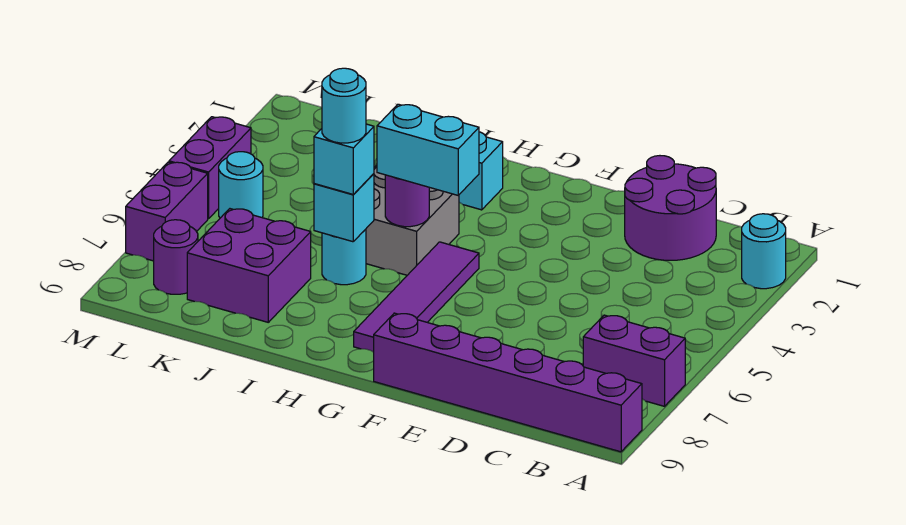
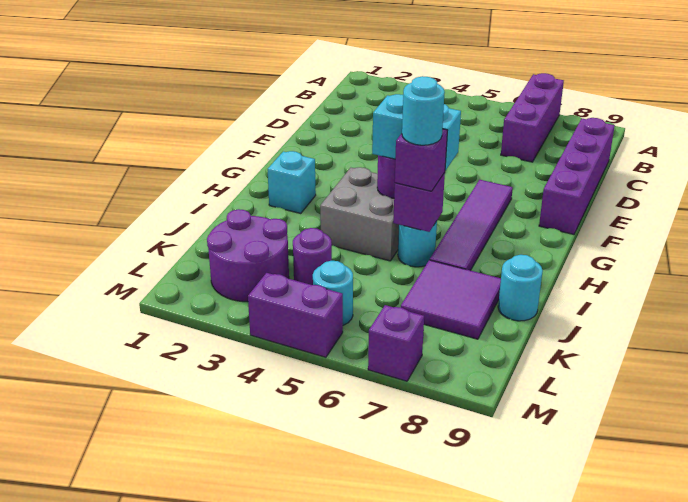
cyan round brick A2 level 1 -> cyan round brick J9 level 1
purple brick A7:B7 level 1 -> purple brick A7:C7 level 1
purple brick A9:F9 level 1 -> purple brick C9:F9 level 1
purple round brick C1:D2 level 1 -> purple round brick K2:L3 level 1
purple tile G5:G8 level 1 -> purple tile F7:I7 level 1
cyan brick G5:H5 level 3 -> cyan brick H5:H6 level 3
cyan brick I6 level 2 -> purple brick I6 level 2
cyan brick I6 level 3 -> purple brick I6 level 3
purple brick J7:K8 level 1 -> purple tile J7:K8 level 1
purple round brick L8 level 1 -> purple round brick K4 level 1
purple brick M6:M7 level 1 -> purple brick M7 level 1

